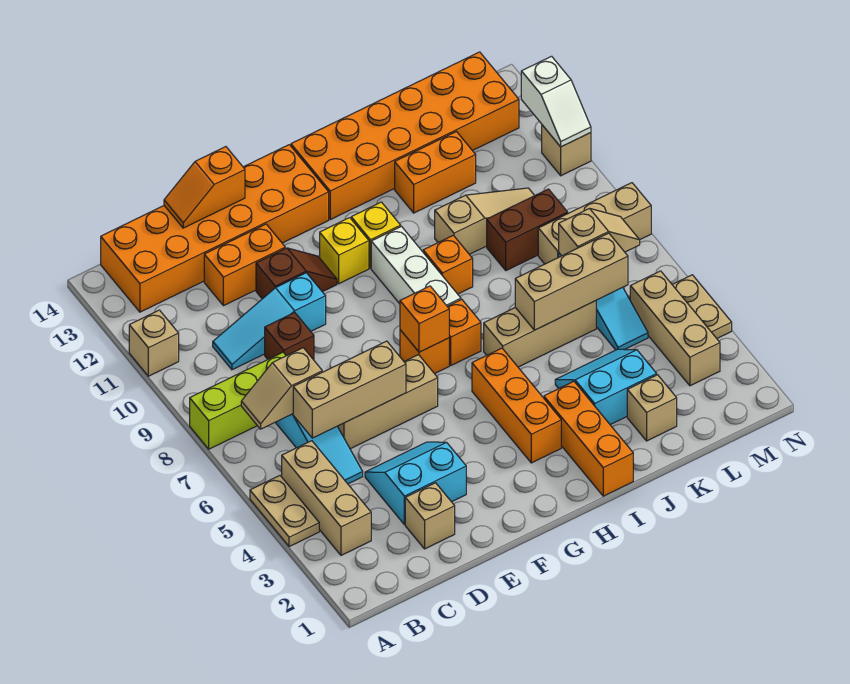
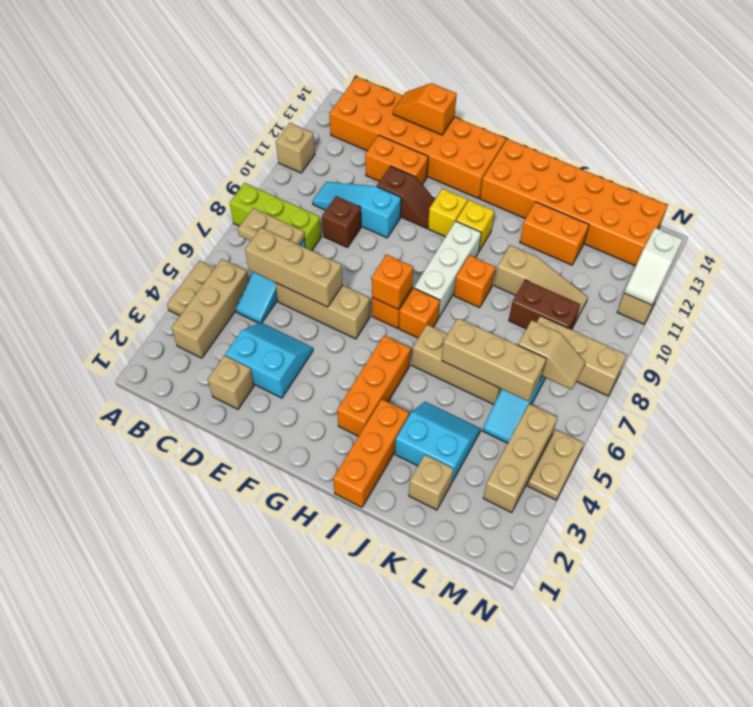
tan slope B7:C7 level 2 top C -> tan plate B7:C7 level 2

